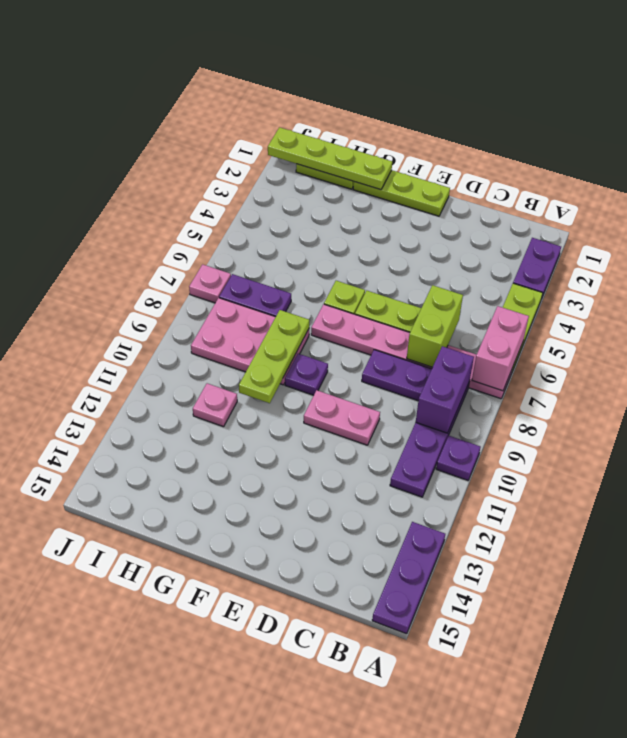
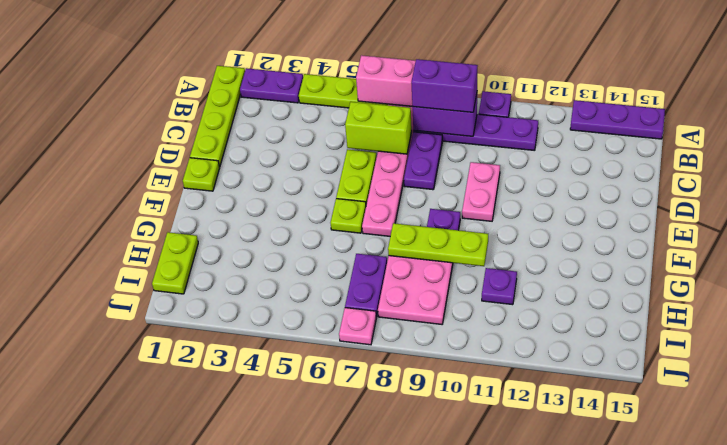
none -> purple brick B8:B9 level 3
lime plate E1:G1 level 1 -> lime plate E1 level 1
lime plate G1:J1 level 2 -> lime plate A1:D1 level 1
pink plate H11 level 1 -> purple plate H11 level 1

